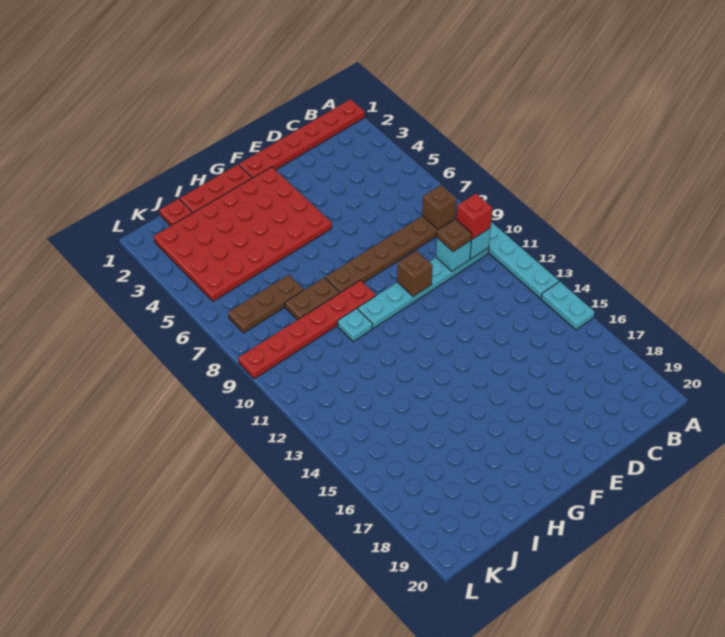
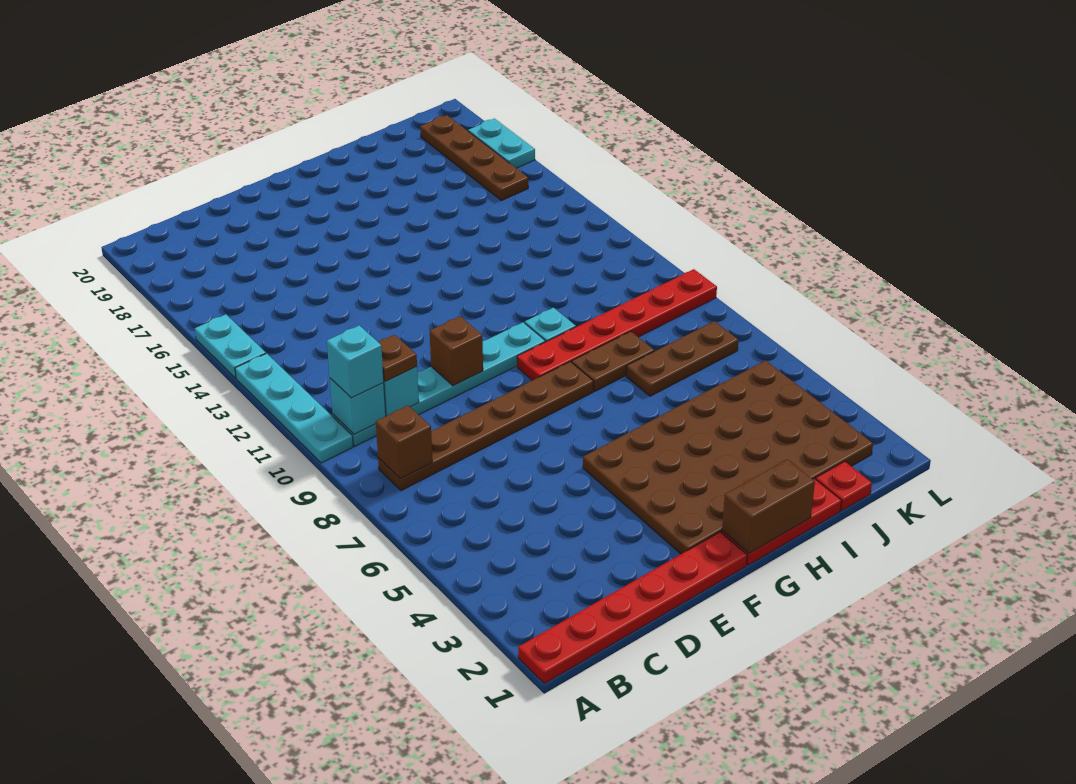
red brick B10 level 3 -> cyan brick B10 level 3
red plate F2:K5 level 1 -> brown plate F2:K5 level 1
none -> brown brick G1:H1 level 2
none -> brown plate K16:K19 level 1
none -> cyan plate L17:L18 level 1

